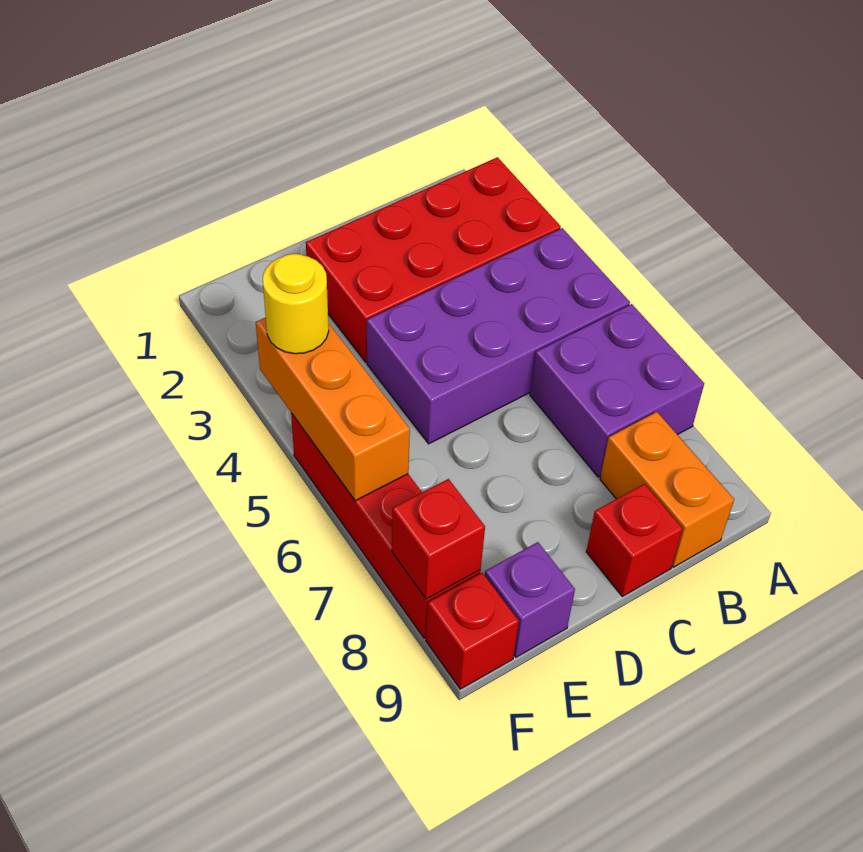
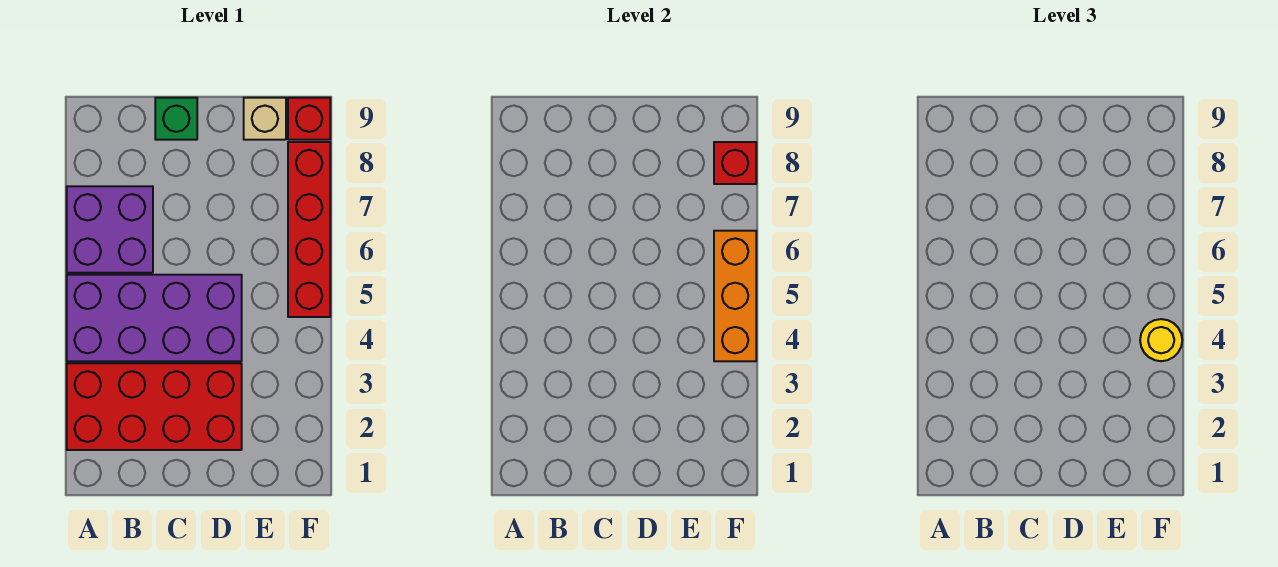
orange brick B8:B9 level 1 -> none
red brick C9 level 1 -> green brick C9 level 1
purple brick E9 level 1 -> tan brick E9 level 1

